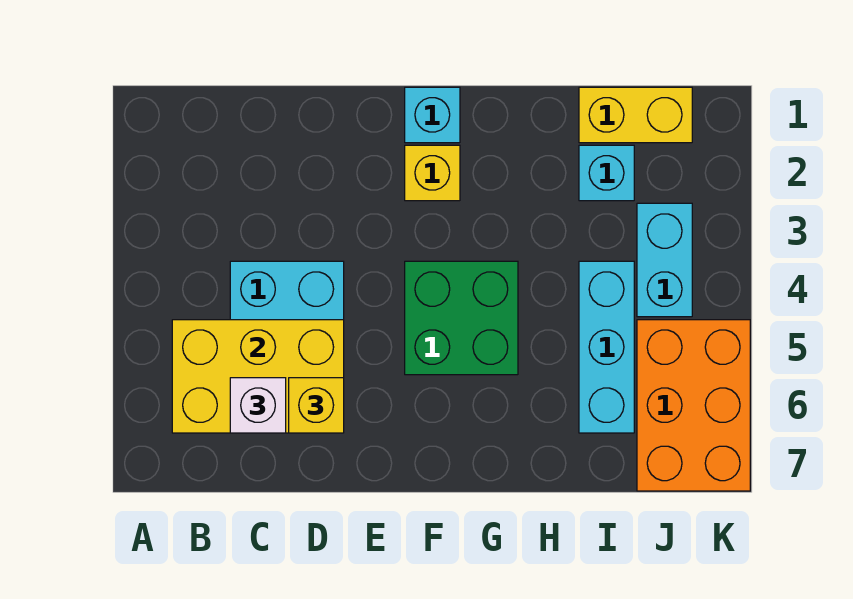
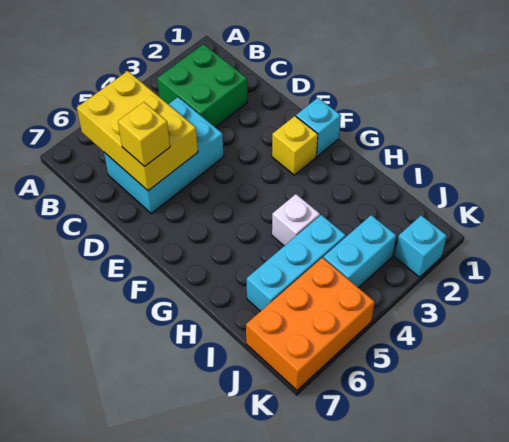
white brick C6 level 3 -> white brick H4 level 1
green brick F4:G5 level 1 -> green brick B2:C3 level 1
yellow brick I1:J1 level 1 -> none
cyan brick I2 level 1 -> cyan brick K2 level 1

